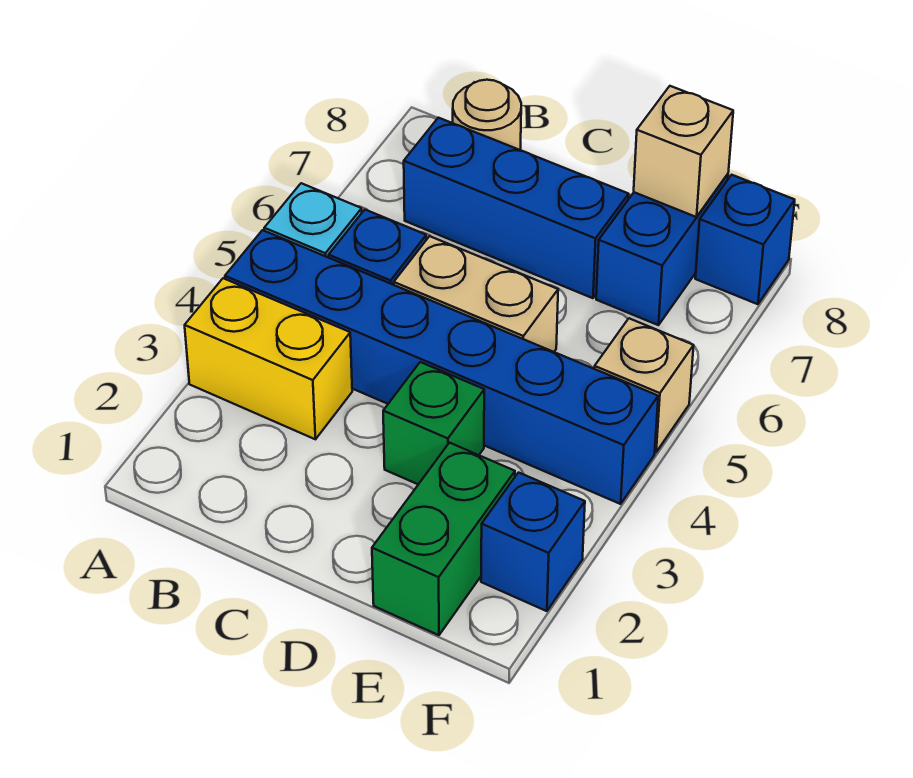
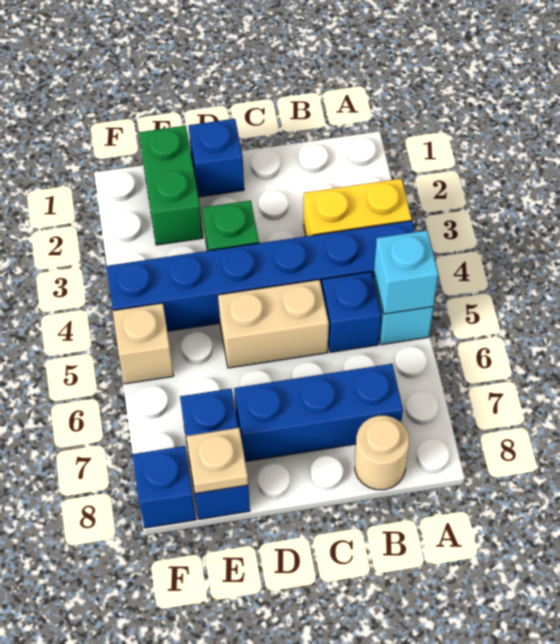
none -> cyan brick A5 level 2
tan brick E8 level 2 -> tan plate E8 level 2
blue brick F2 level 1 -> blue brick D1 level 1

